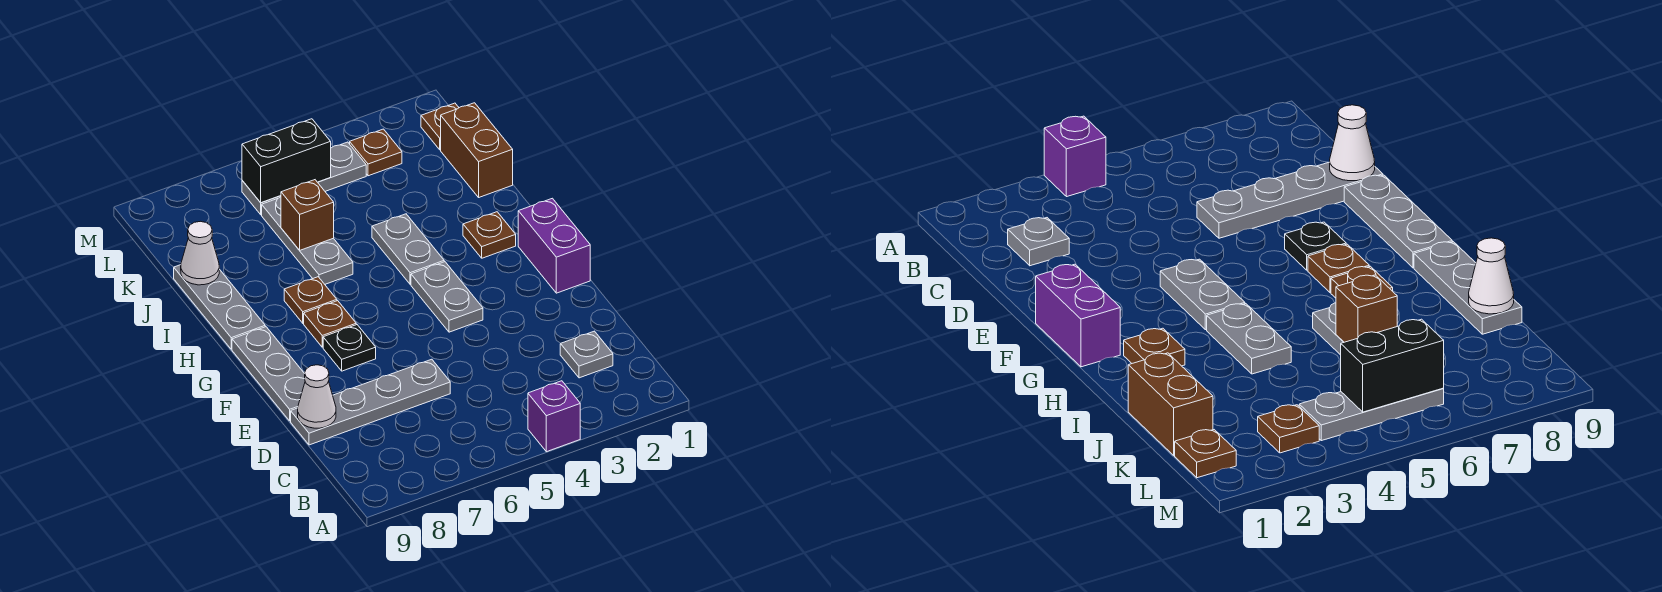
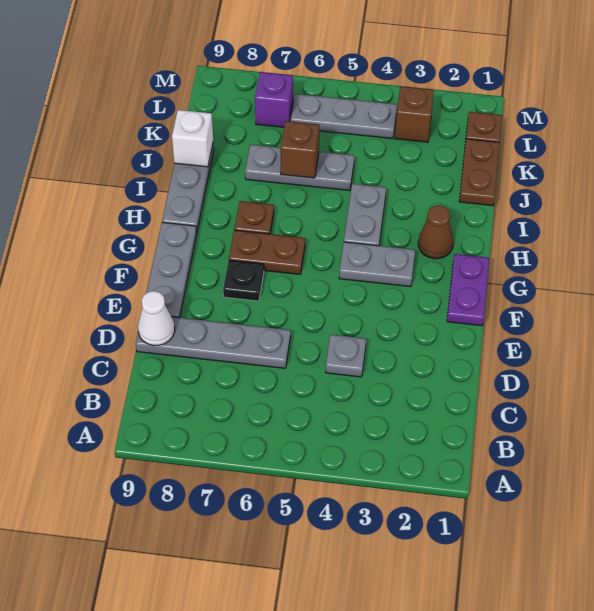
purple brick A4 level 1 -> purple brick L7 level 1
grey plate C2 level 1 -> grey plate D4 level 1
purple brick F1:G1 level 1 -> purple plate F1:G1 level 1
grey plate F4:G4 level 1 -> grey plate G3:G4 level 1
brown plate G7 level 1 -> brown plate G6:G7 level 1
brown plate H2 level 1 -> brown cone H2 level 1
grey plate I6:K6 level 1 -> grey plate J5:J7 level 1
brown brick J1:K1 level 1 -> brown plate J1:K1 level 1
white cone J9 level 2 -> white brick J9 level 2
brown plate L3 level 1 -> brown brick L3 level 1
black brick L5:L6 level 2 -> none

